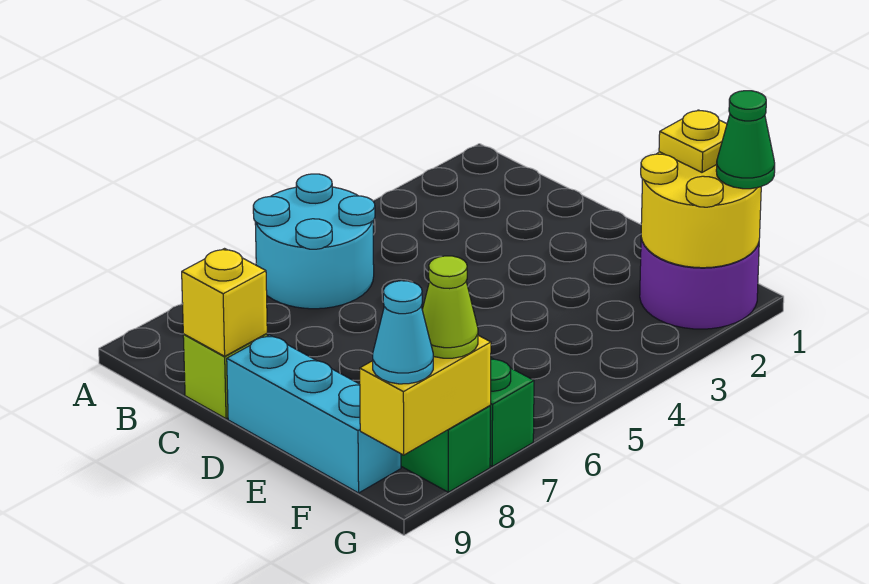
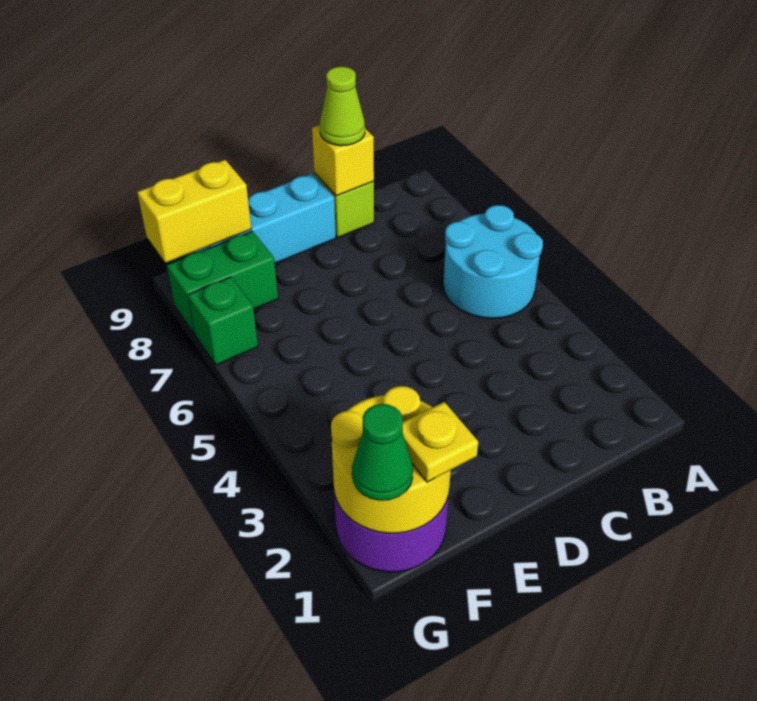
yellow brick G8:G9 level 2 -> yellow brick F9:G9 level 2
lime cone G8 level 3 -> lime cone C9 level 3
cyan cone G9 level 3 -> none

